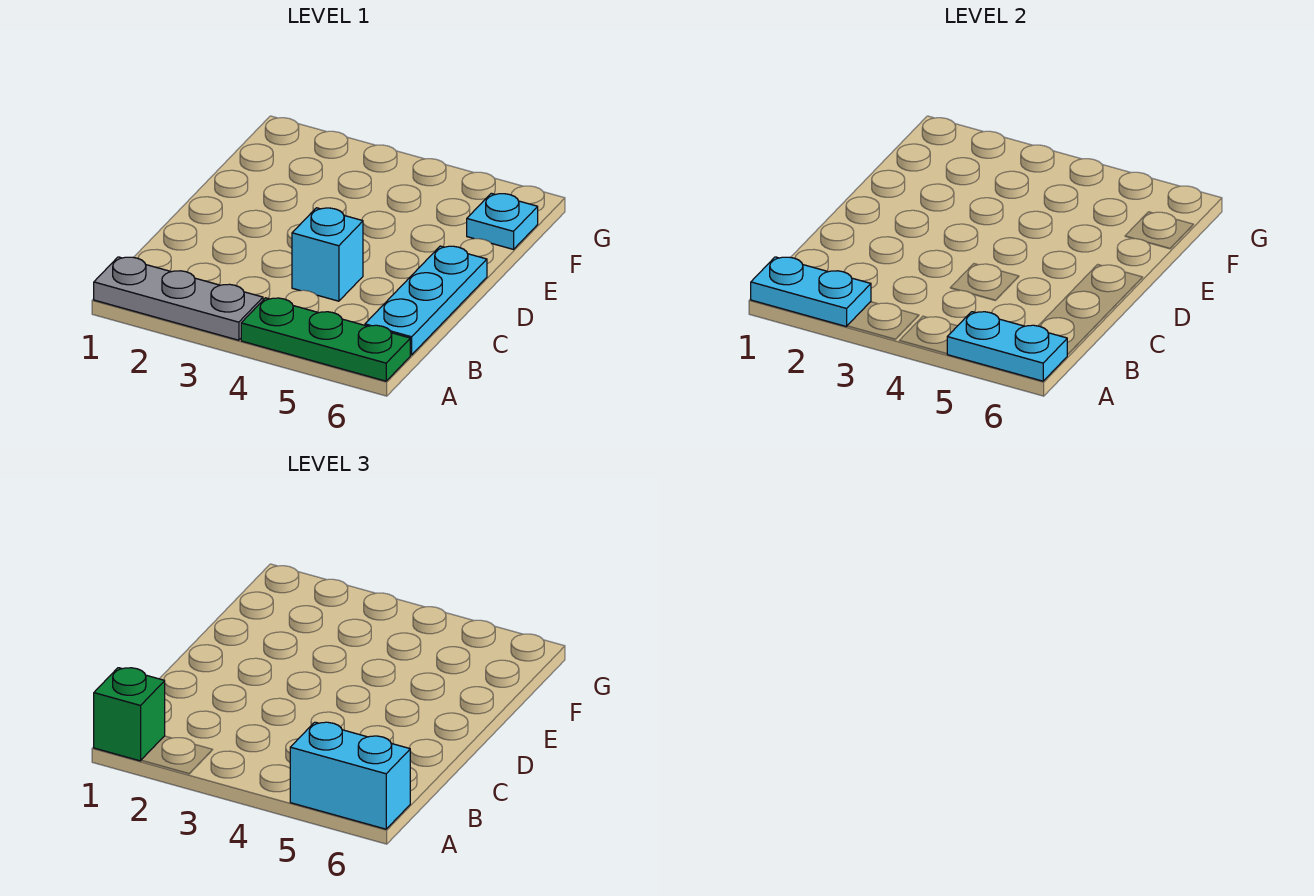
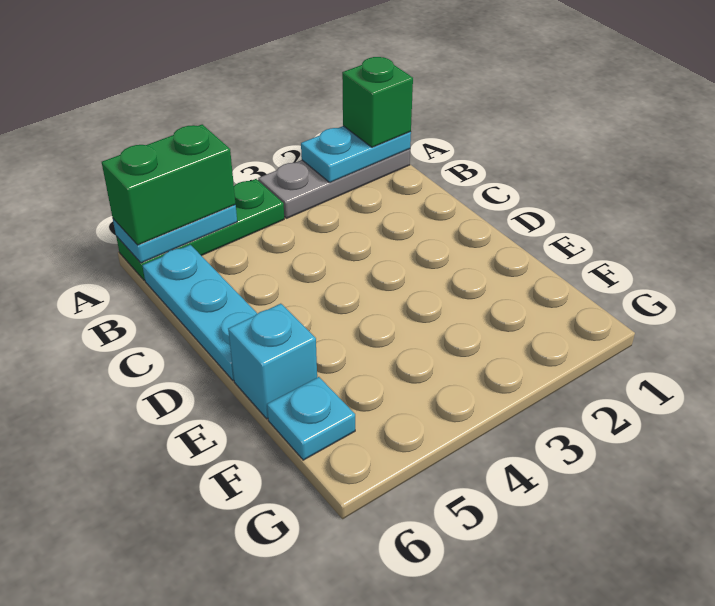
cyan brick A5:A6 level 3 -> green brick A5:A6 level 3
cyan brick C4 level 1 -> cyan brick E6 level 1

